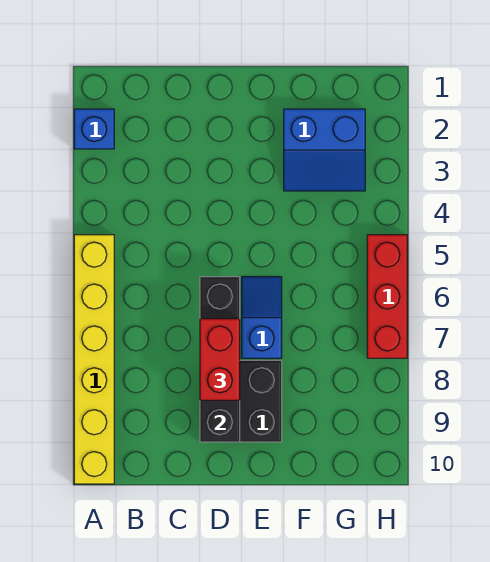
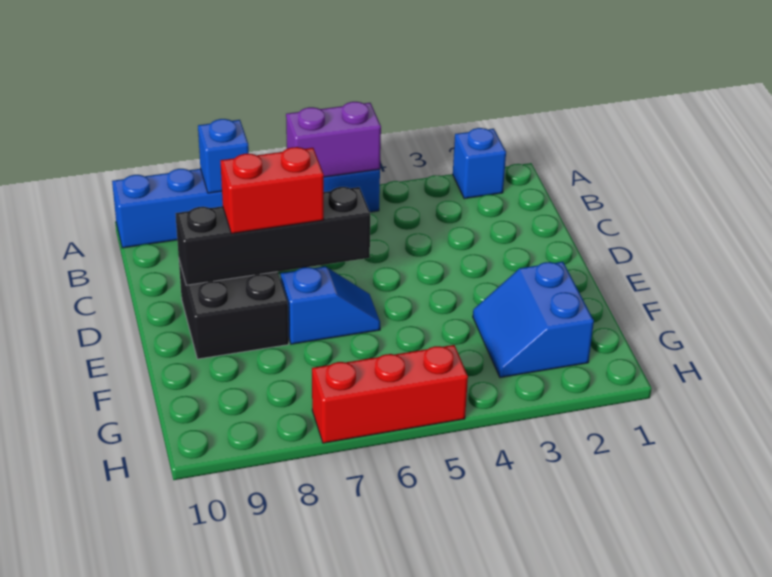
yellow brick A5:A10 level 1 -> blue brick A5:A10 level 1
none -> purple brick A5:A6 level 2
none -> blue brick A8 level 2

